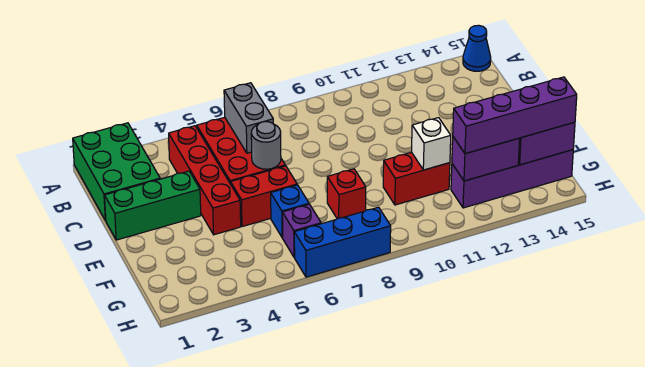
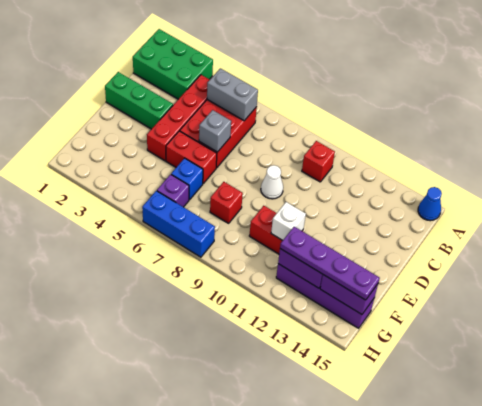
green brick A1:C2 level 1 -> green brick A1:B3 level 1
grey brick B6:C6 level 2 -> grey brick B5:B6 level 2
none -> red brick B10 level 1
grey round brick D6 level 2 -> grey brick D6 level 2
none -> white cone D9 level 1
purple brick G12:G15 level 3 -> purple plate G12:G15 level 3

